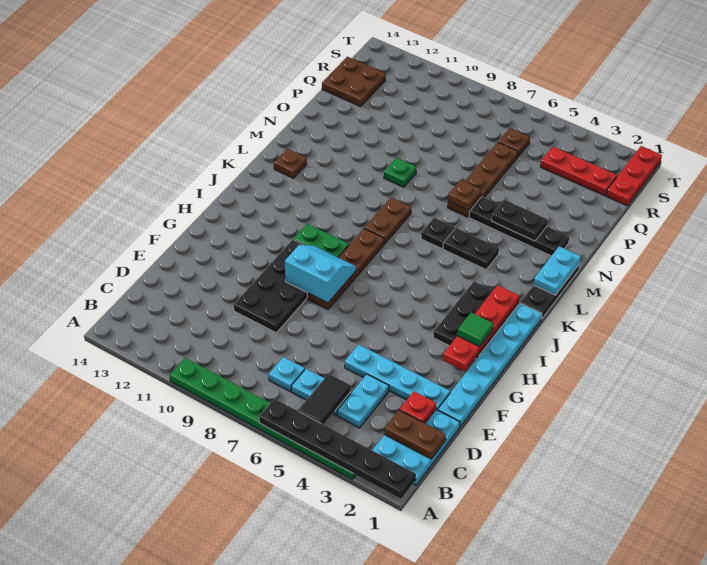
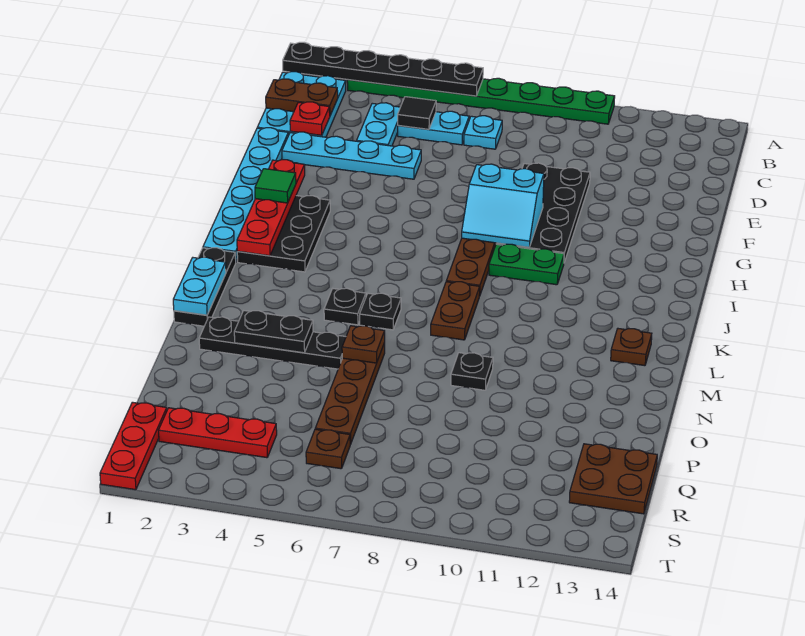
black tile B5:C5 level 2 -> black tile C5 level 2
black plate L4:L5 level 1 -> black plate L5 level 1
green plate N9 level 1 -> black plate N9 level 1

